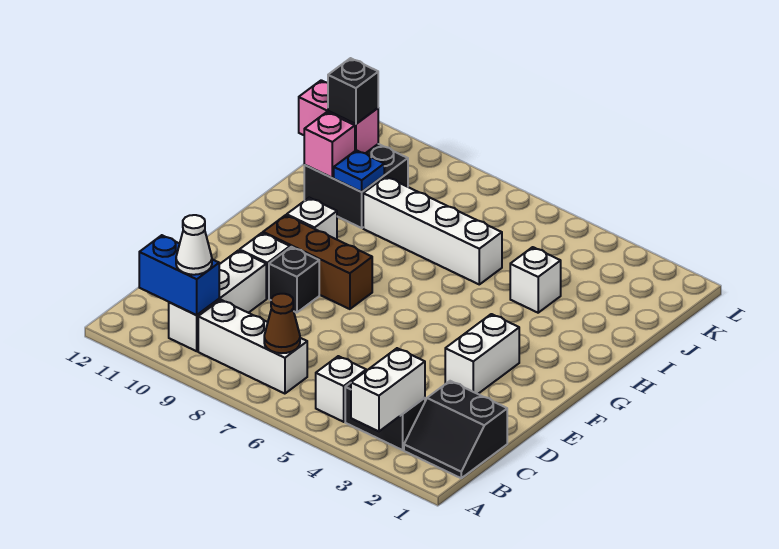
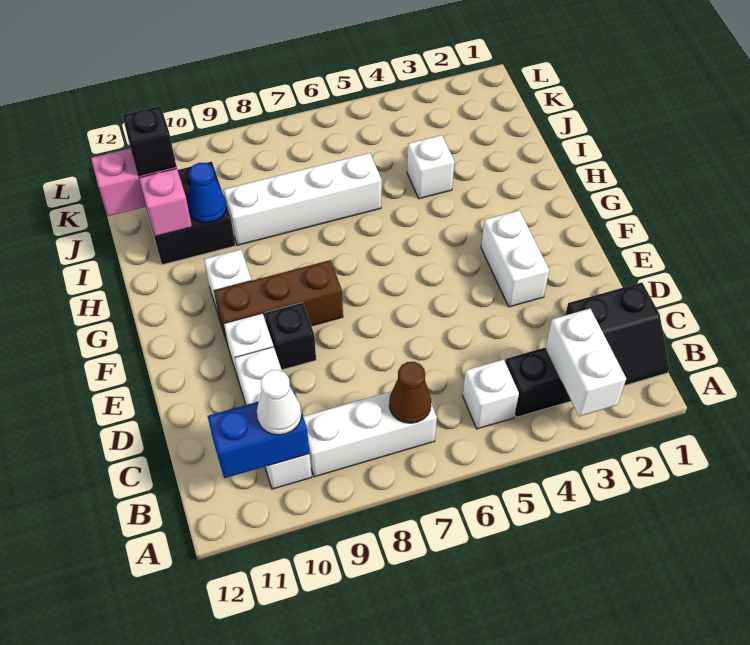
blue plate I10 level 2 -> blue cone I10 level 2

